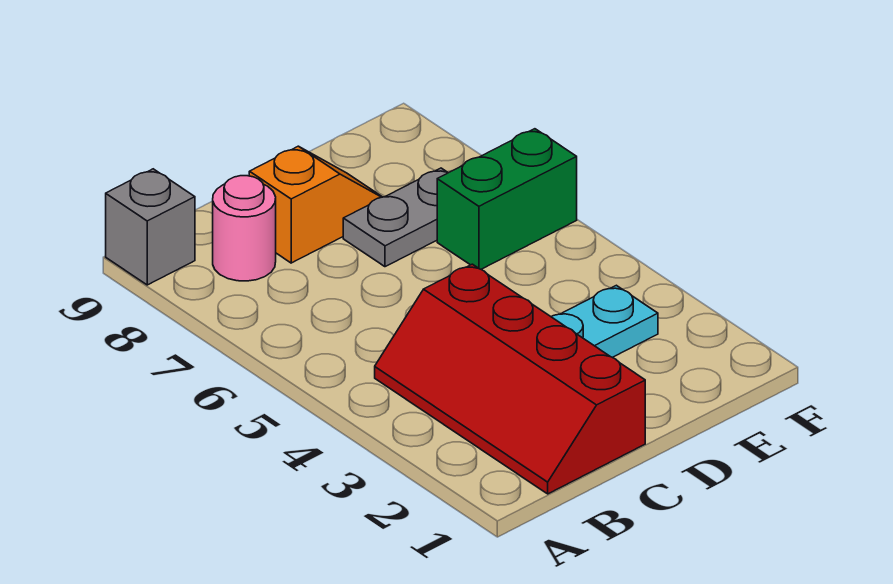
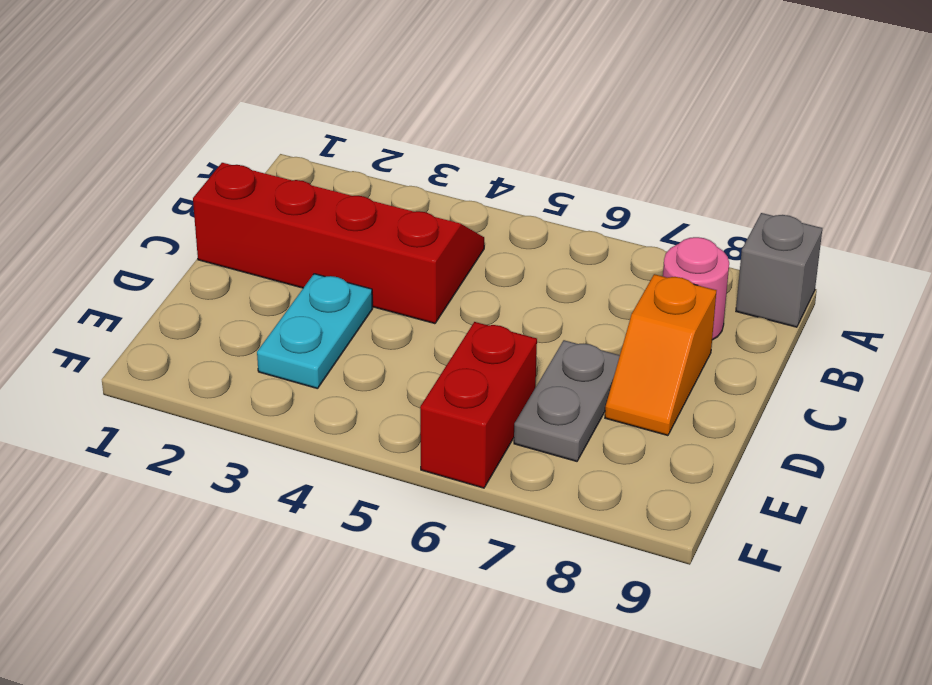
green brick E6:F6 level 1 -> red brick E6:F6 level 1

